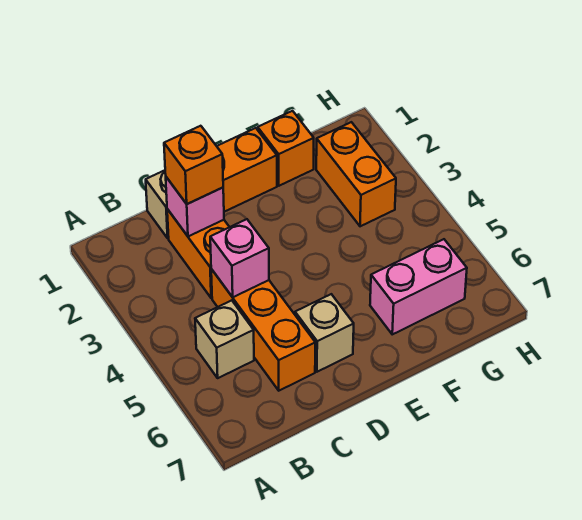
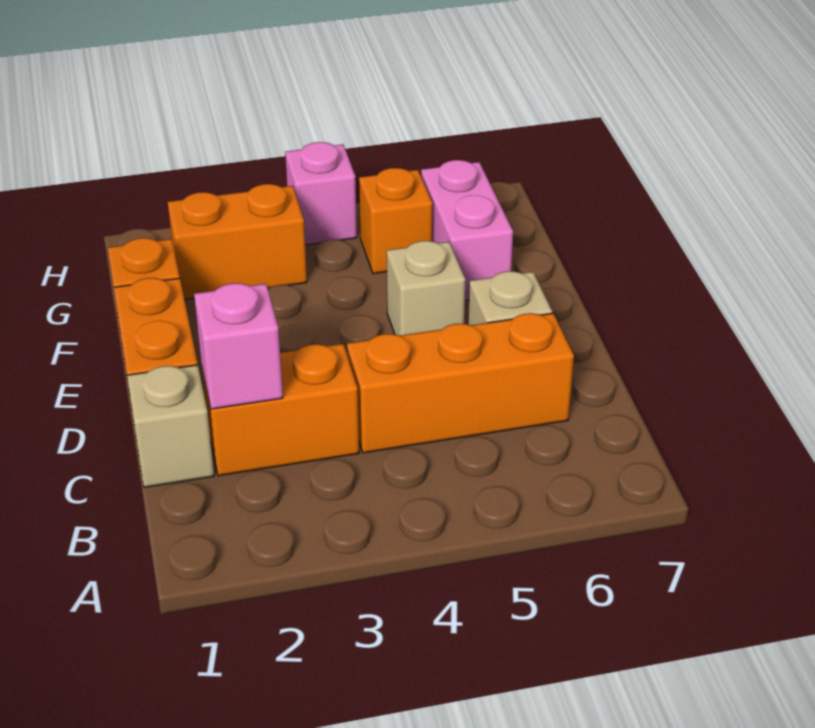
tan brick B5 level 1 -> tan brick E5 level 1
orange brick C2 level 3 -> orange brick G5 level 1
pink brick C4 level 2 -> pink brick H4 level 1

